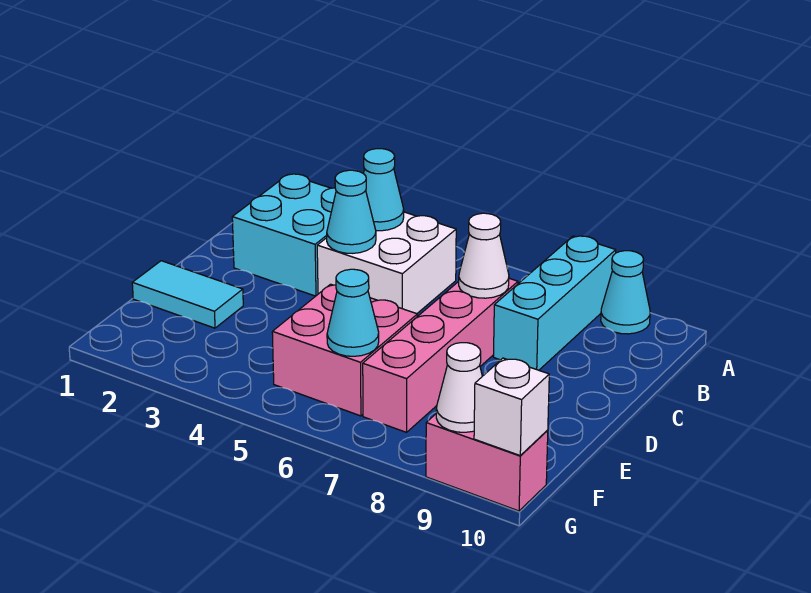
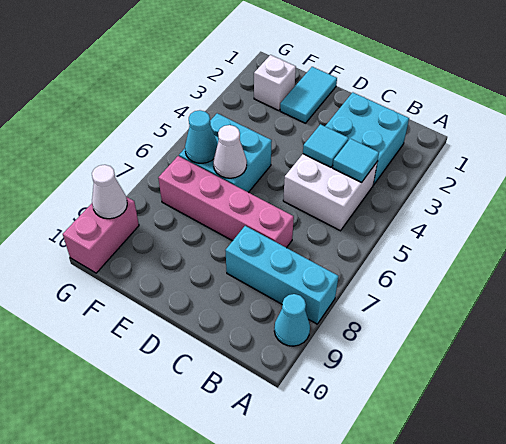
cyan cone B4 level 2 -> cyan tile B4 level 2
cyan cone C4 level 2 -> cyan tile C4 level 2
white cone C7 level 2 -> white cone E6 level 2
pink brick E5:F6 level 1 -> cyan brick E5:F6 level 1
white brick G10 level 2 -> white brick F2 level 1

